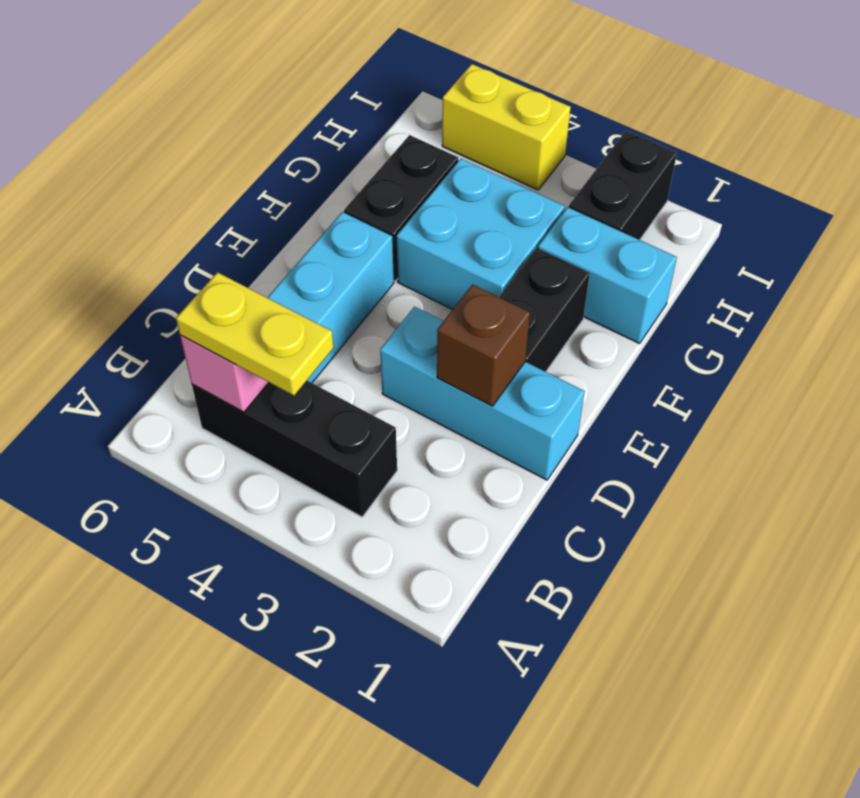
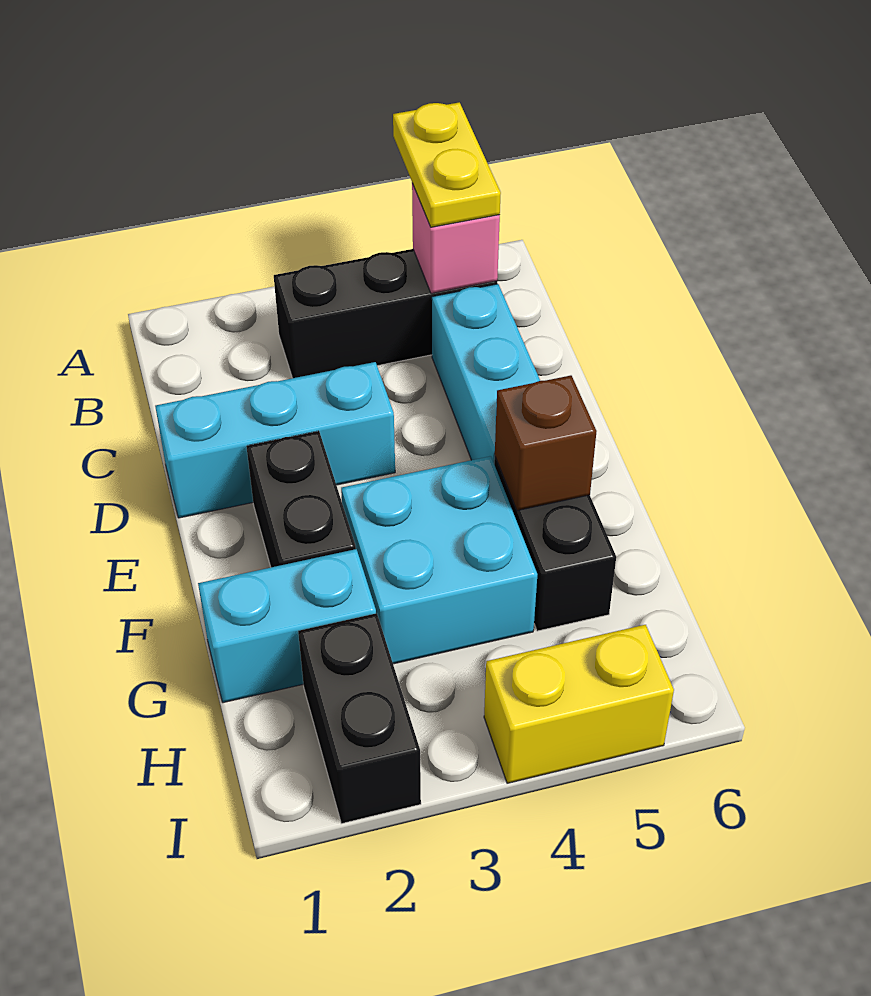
yellow plate B4:B5 level 3 -> yellow plate A5:B5 level 3
brown brick D2 level 2 -> brown brick F5 level 2

